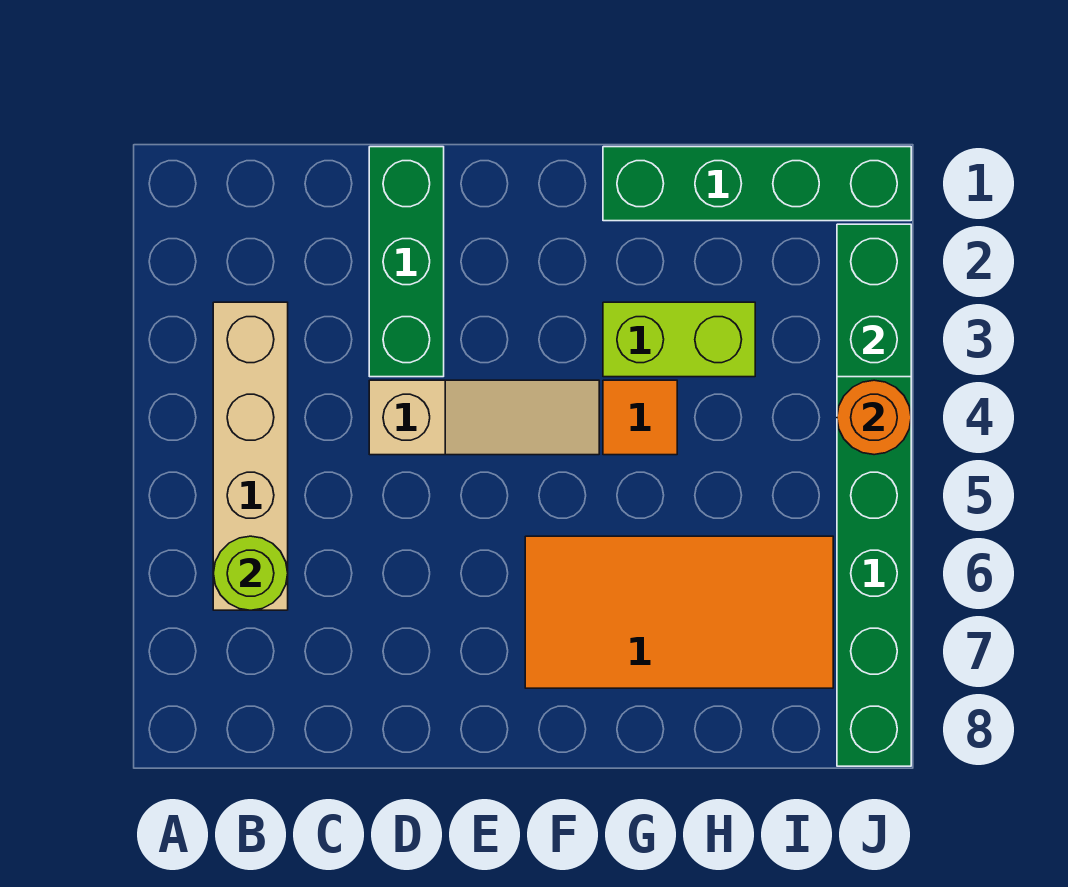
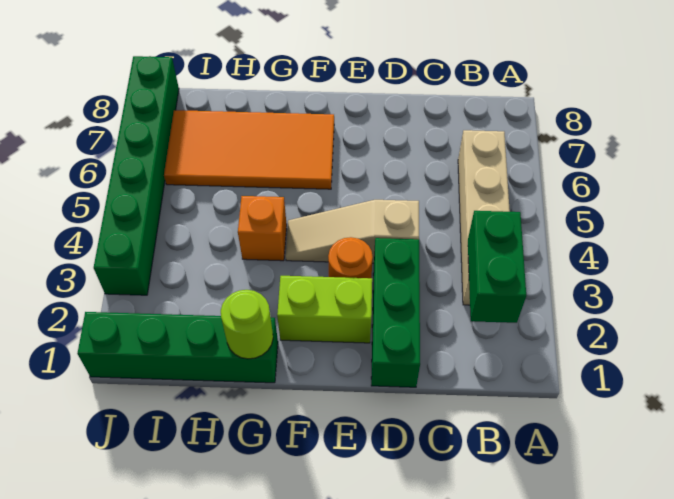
lime round brick B6 level 2 -> lime round brick G1 level 2
lime brick G3:H3 level 1 -> lime brick E2:F2 level 1
orange tile G4 level 1 -> orange brick G4 level 1
green brick J2:J3 level 2 -> green brick B2:B3 level 2
orange round brick J4 level 2 -> orange round brick E3 level 1

